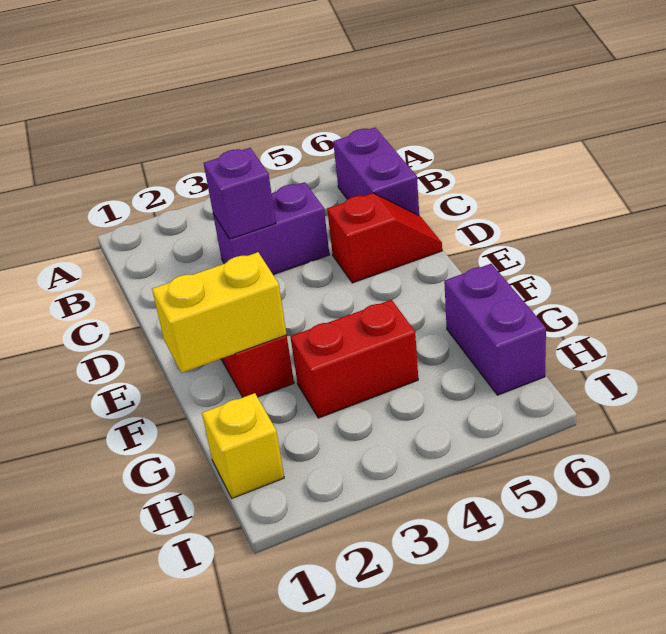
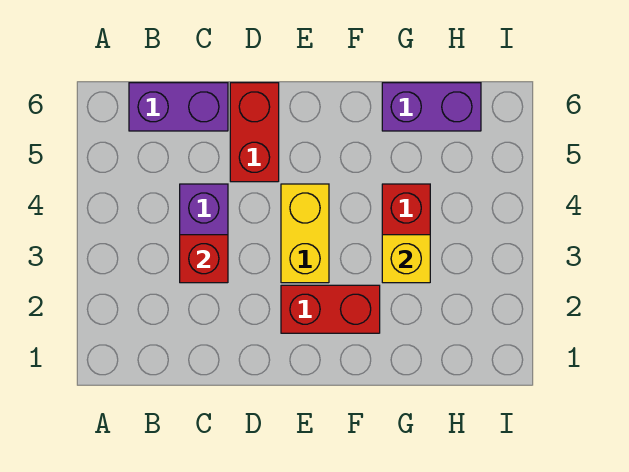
purple brick C3 level 2 -> red brick C3 level 2
red slope D5:D6 level 1 top 5 -> red brick D5:D6 level 1
yellow brick F1:F2 level 2 -> yellow brick E3:E4 level 1
yellow brick H1 level 1 -> yellow brick G3 level 2

